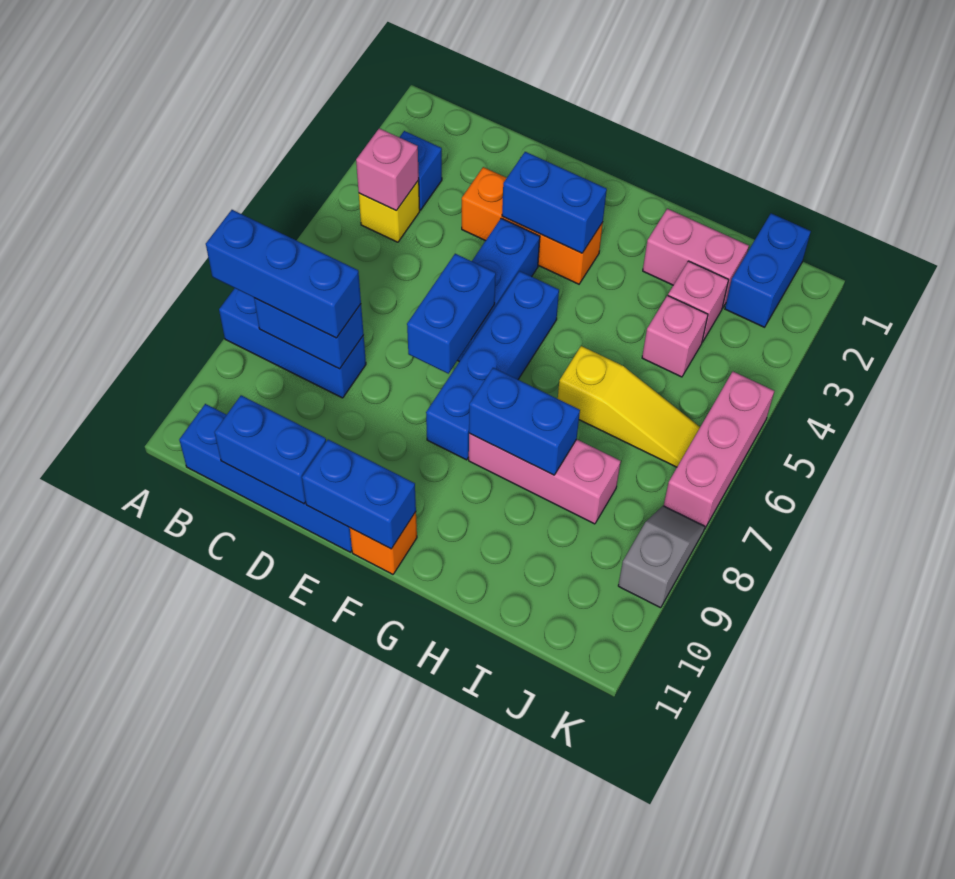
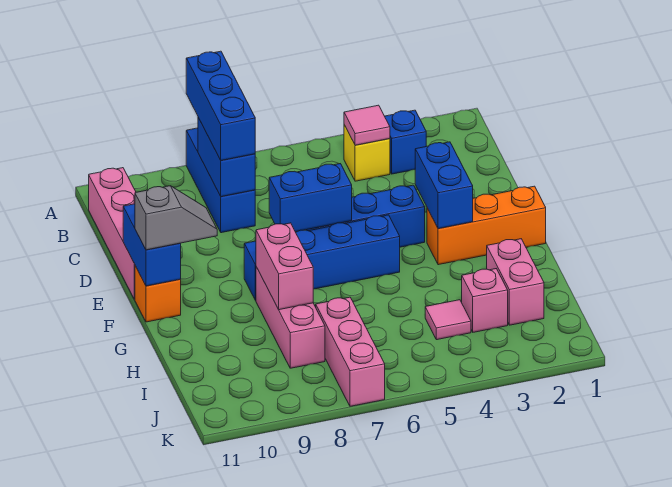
pink brick B4 level 2 -> pink tile B4 level 2
blue brick B11:E11 level 1 -> pink brick B11:E11 level 1
blue brick C11:D11 level 2 -> none
orange brick D3:F3 level 1 -> orange brick F1:F3 level 1
blue brick G8:H8 level 2 -> pink brick G8:H8 level 2
yellow slope H6:J6 level 1 top H -> none
pink brick I4 level 1 -> pink tile I4 level 1
blue brick J1:J2 level 1 -> none
pink brick K5:K7 level 1 -> pink brick I7:K7 level 1
grey slope K8:K9 level 1 top 9 -> grey slope F10:F11 level 3 top 11

